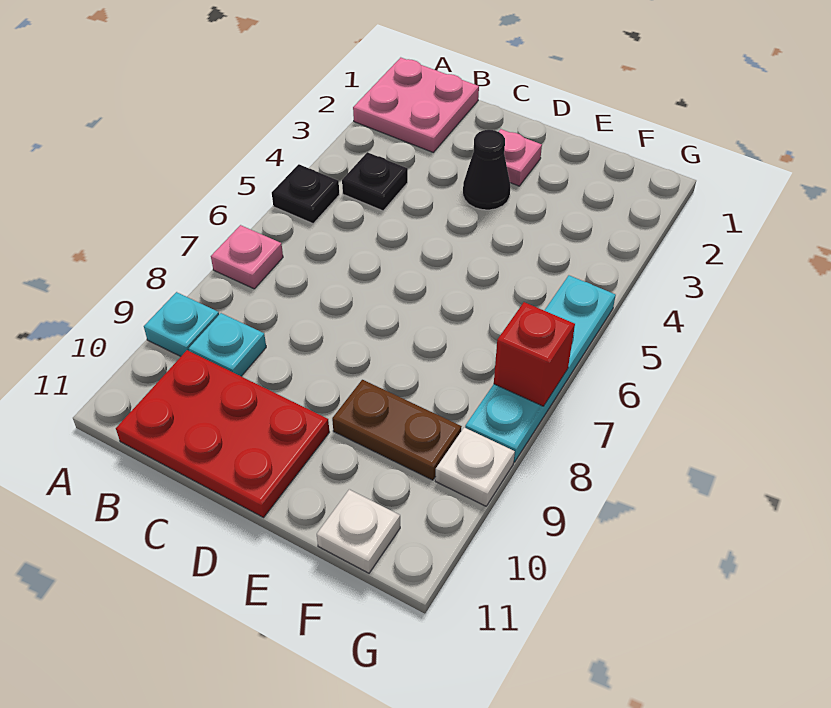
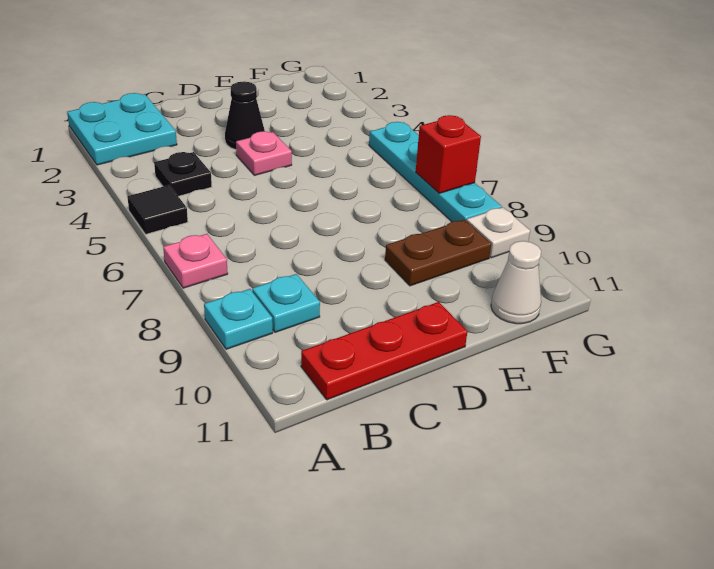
pink plate A1:B2 level 1 -> cyan plate A1:B2 level 1
black plate A5 level 1 -> black tile A5 level 1
red plate B10:D11 level 1 -> red plate B11:D11 level 1
pink plate D2 level 1 -> pink plate D4 level 1
white plate F11 level 1 -> white cone F11 level 1

